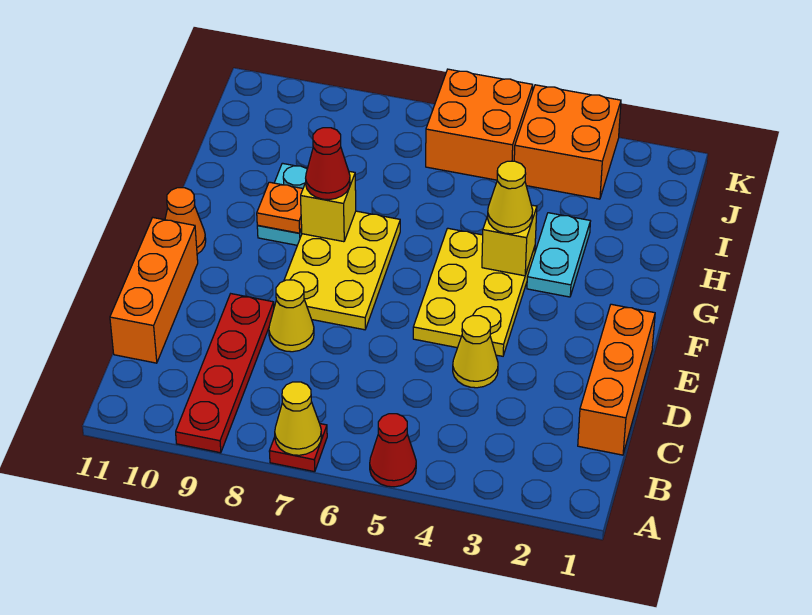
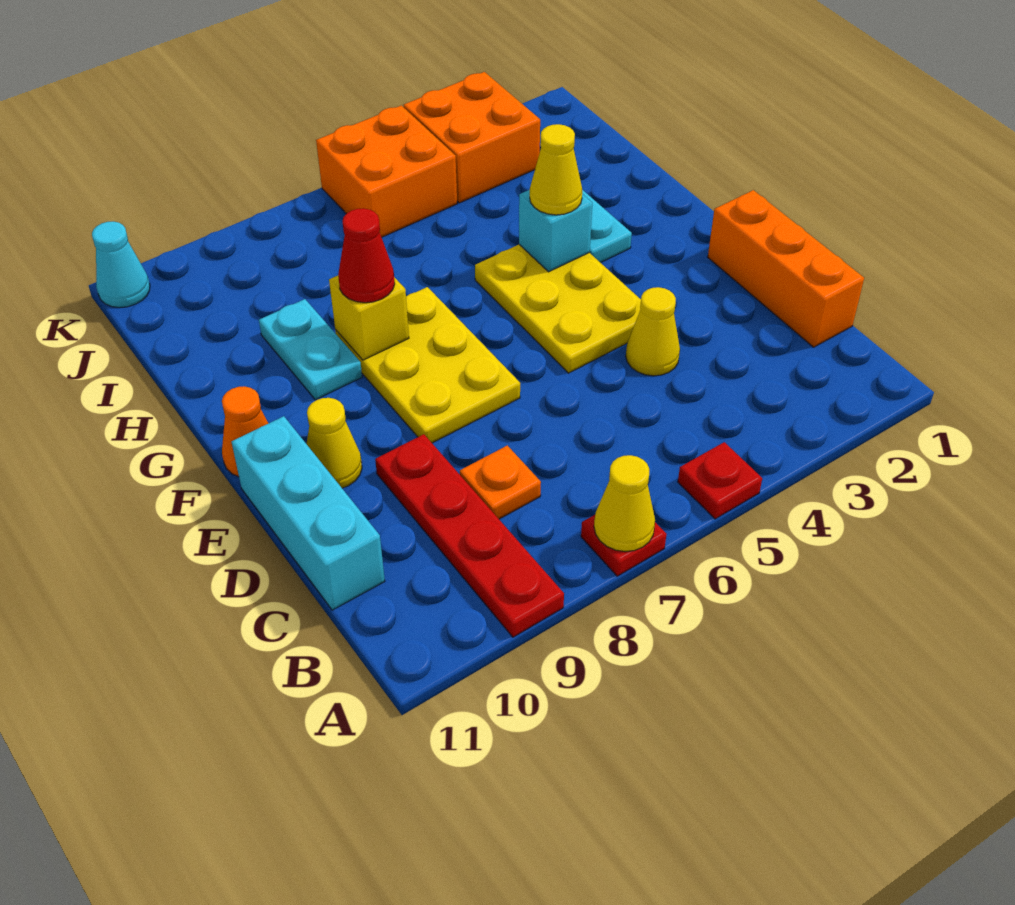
red cone A5 level 1 -> red plate A5 level 1
orange brick C11:E11 level 1 -> cyan brick C11:E11 level 1
yellow cone D8 level 1 -> yellow cone E10 level 1
yellow brick G4 level 2 -> cyan brick G4 level 2
orange plate G9 level 2 -> orange plate C8 level 1
none -> cyan cone K11 level 1

